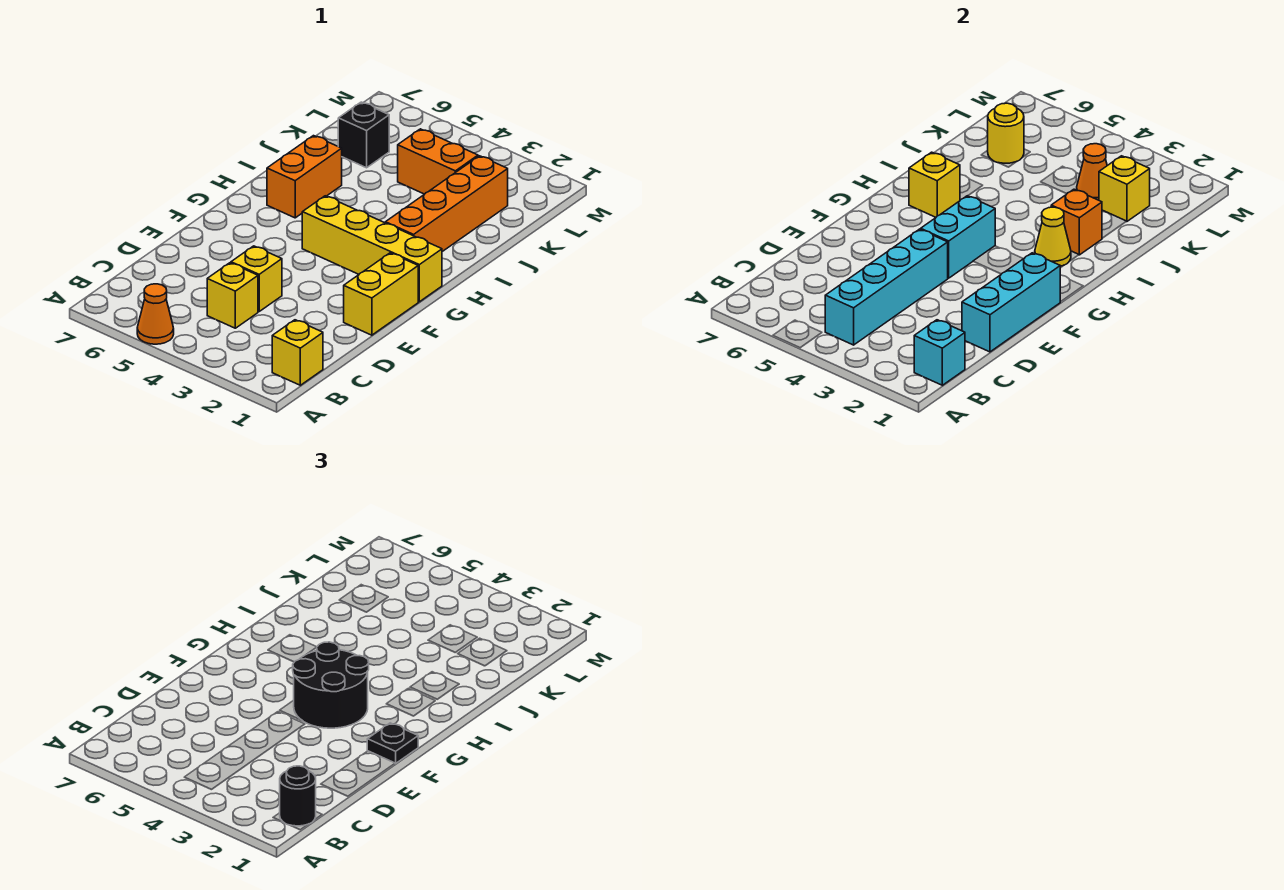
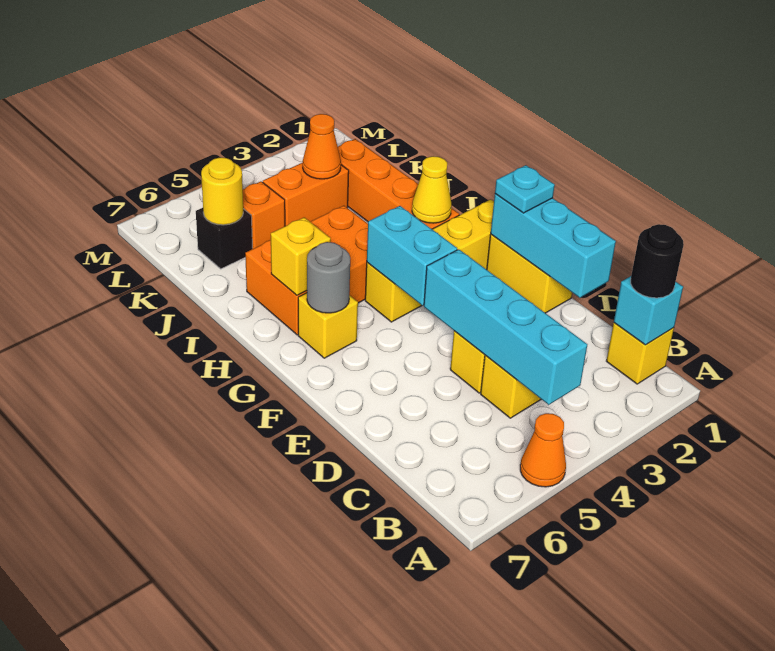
black plate F1 level 3 -> cyan plate F1 level 3
black round brick F3:G4 level 3 -> none
none -> grey round brick G6 level 2
orange brick H6:I6 level 1 -> orange brick H4:I6 level 1
orange brick I2 level 2 -> orange brick K5 level 1
yellow brick K2 level 2 -> yellow brick G6 level 1

